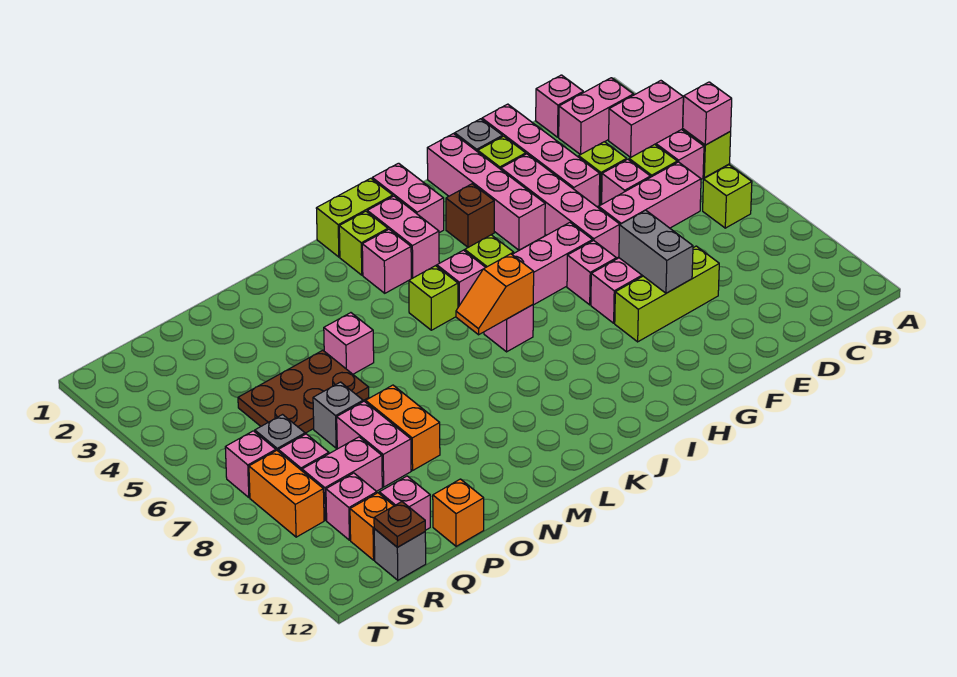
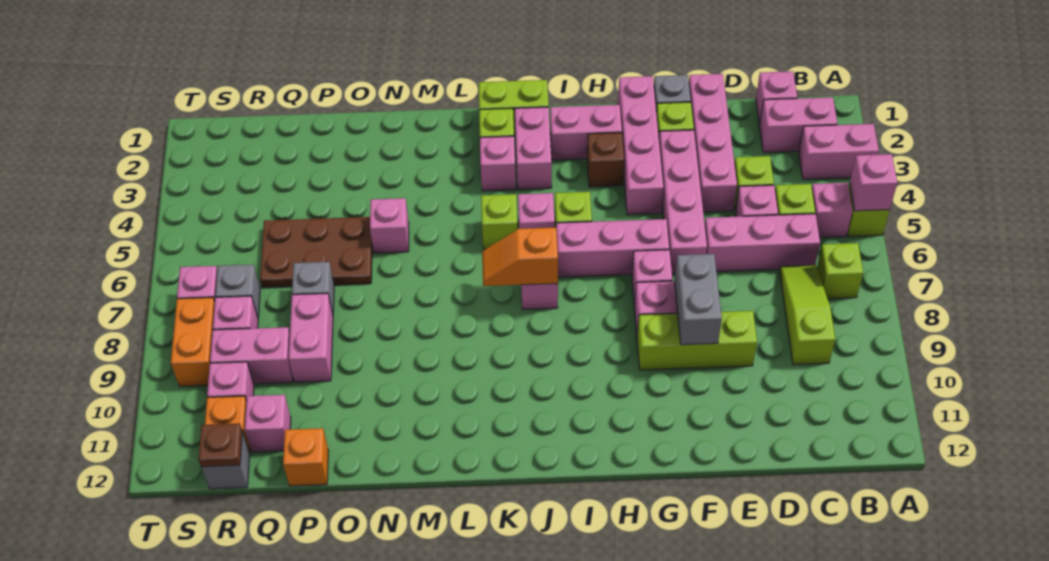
none -> lime slope C7:C9 level 1 top 9
pink brick I1:I2 level 1 -> pink brick H2:I2 level 1
orange brick O8:O9 level 1 -> none

